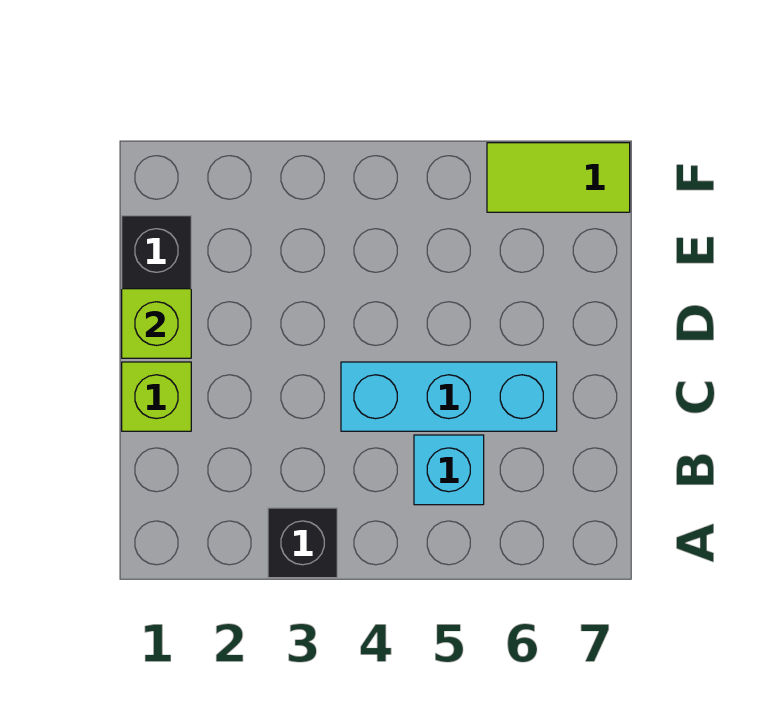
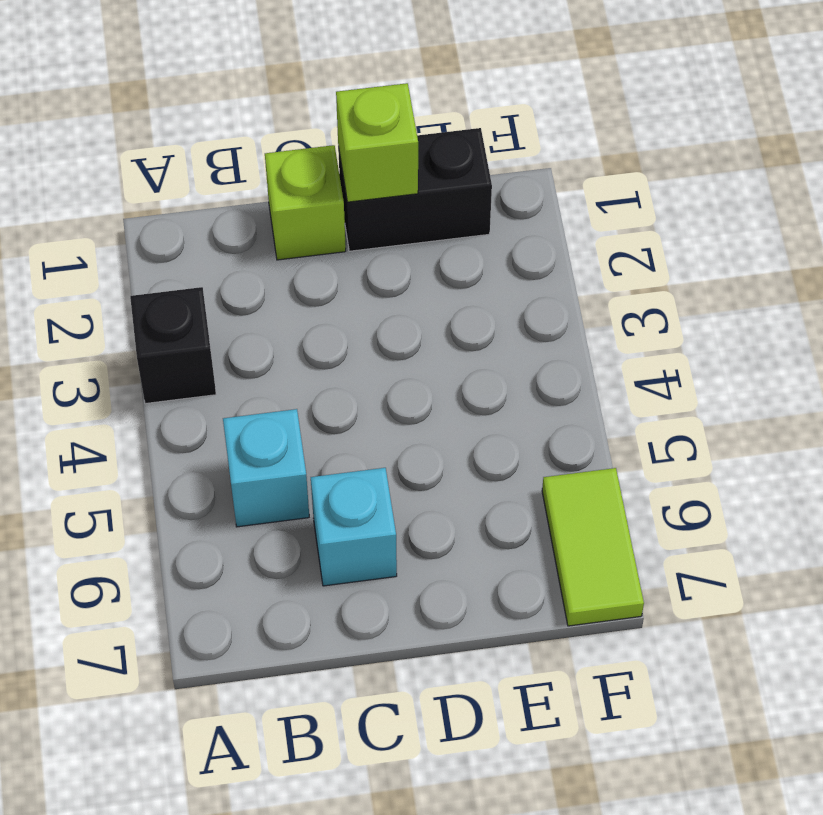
cyan brick C4:C6 level 1 -> cyan brick C6 level 1

